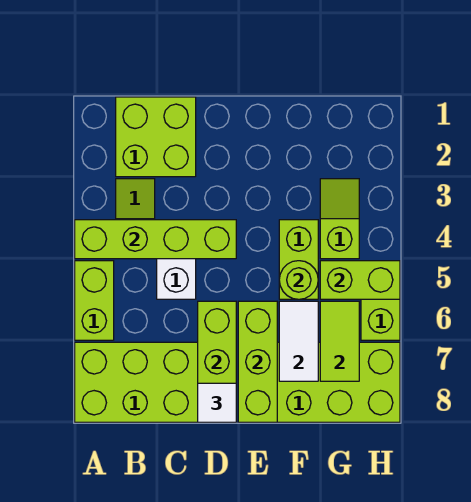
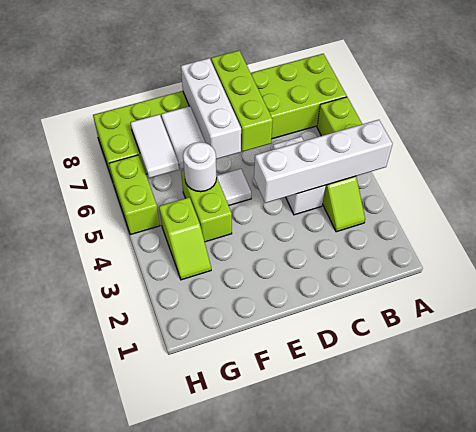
lime brick A4:D4 level 2 -> white brick A4:D4 level 2
lime brick B1:C2 level 1 -> none
white tile D8 level 3 -> white tile E5 level 1
lime brick E6:E8 level 2 -> white brick E6:E8 level 2
lime round brick F5 level 2 -> white round brick F5 level 2
lime brick G5:H5 level 2 -> none
lime tile G6:G7 level 2 -> white tile G6:G7 level 2

